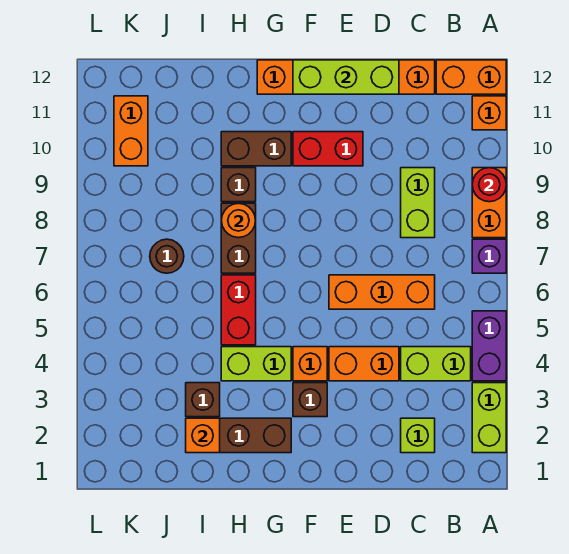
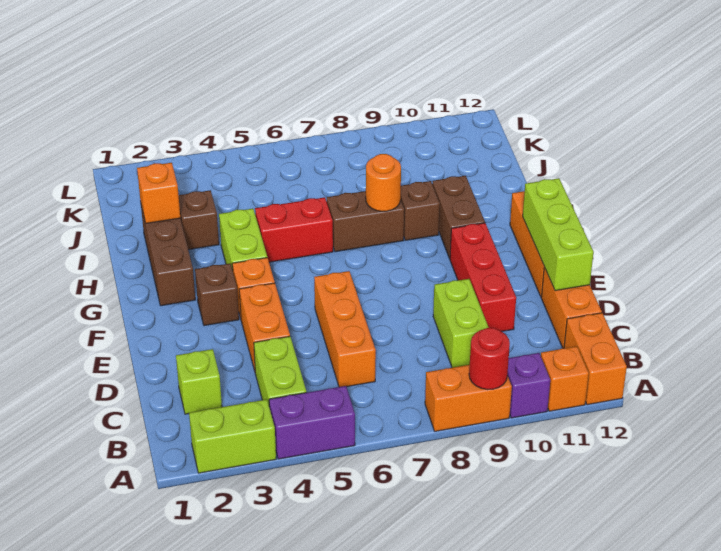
purple brick A7 level 1 -> purple brick A10 level 1
lime brick C8:C9 level 1 -> lime brick C9:D9 level 1
red brick E10:F10 level 1 -> red brick D10:F10 level 1
brown round brick J7 level 1 -> none
orange brick K10:K11 level 1 -> none

